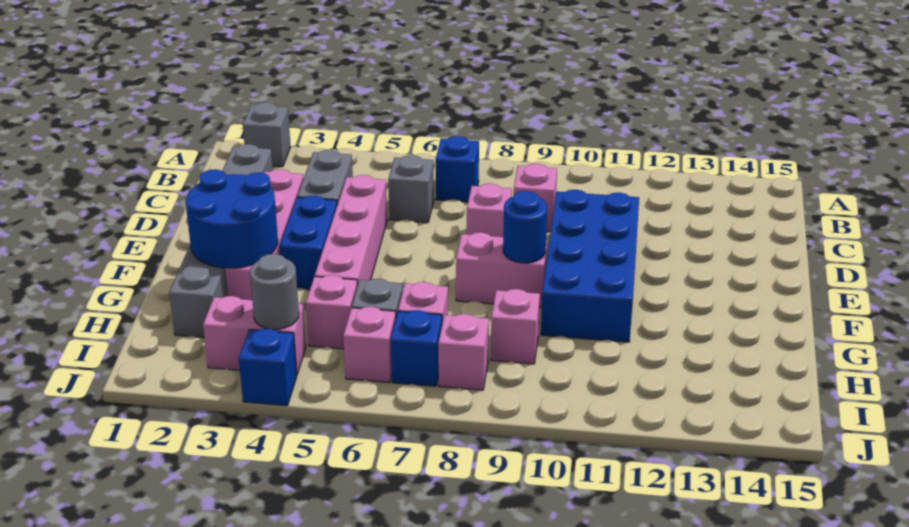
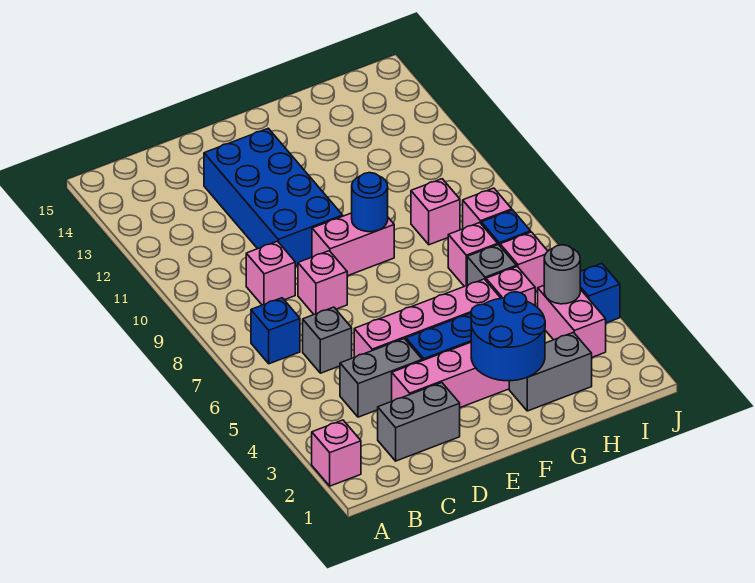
grey brick A2 level 1 -> pink brick A2 level 1
blue brick D10:G11 level 1 -> blue brick D10:E13 level 1
pink brick F8:F9 level 1 -> pink brick E9:F9 level 1

